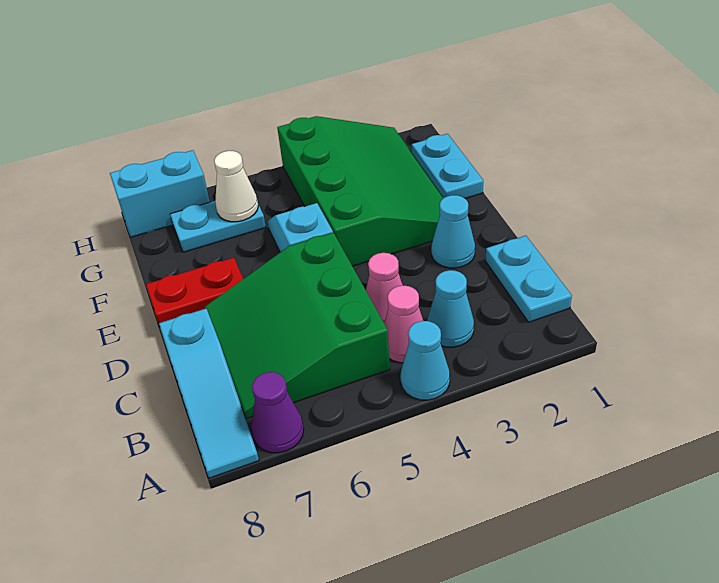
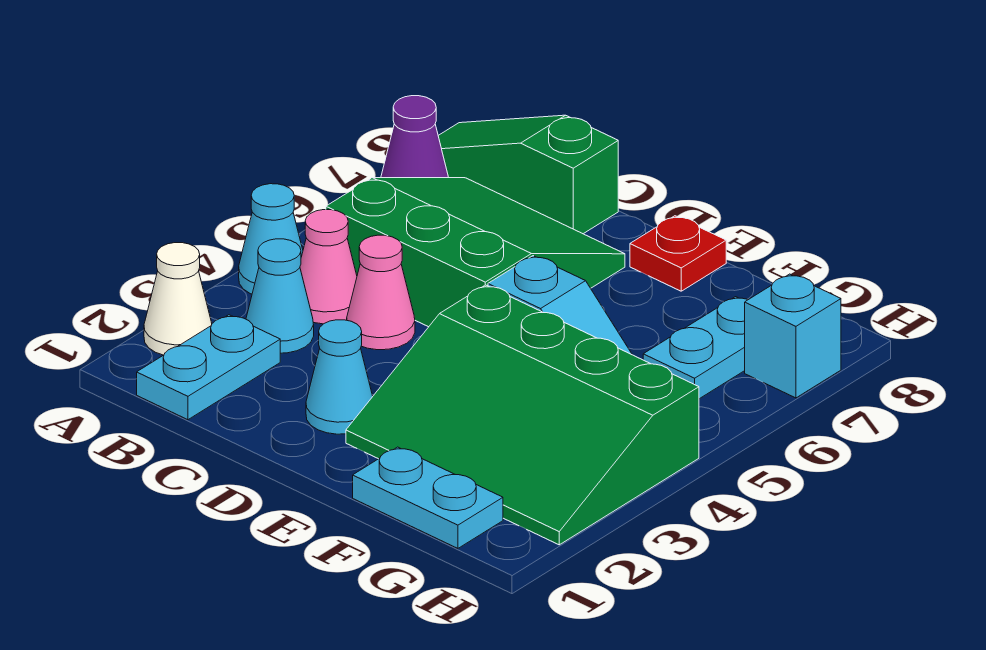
cyan slope A8:C8 level 1 top C -> green slope A8:C8 level 1 top C
cyan plate B1:C1 level 1 -> cyan plate B1:B2 level 1
red plate E7:E8 level 1 -> red plate E8 level 1
white cone G6 level 2 -> white cone A2 level 1
cyan brick H7:H8 level 1 -> cyan brick H7 level 1

